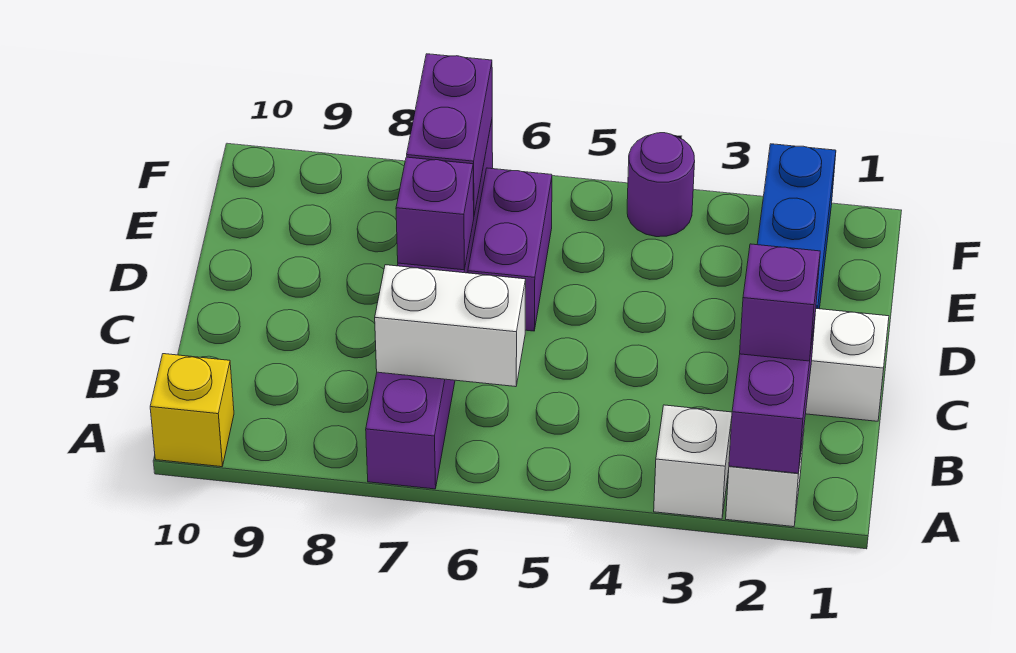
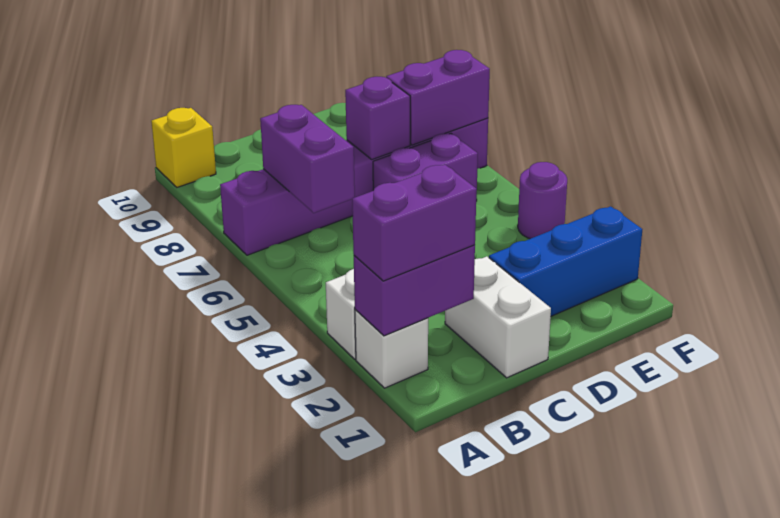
purple brick B2 level 3 -> purple brick A2:B2 level 3
white brick B6:B7 level 2 -> purple brick B6:B7 level 2

